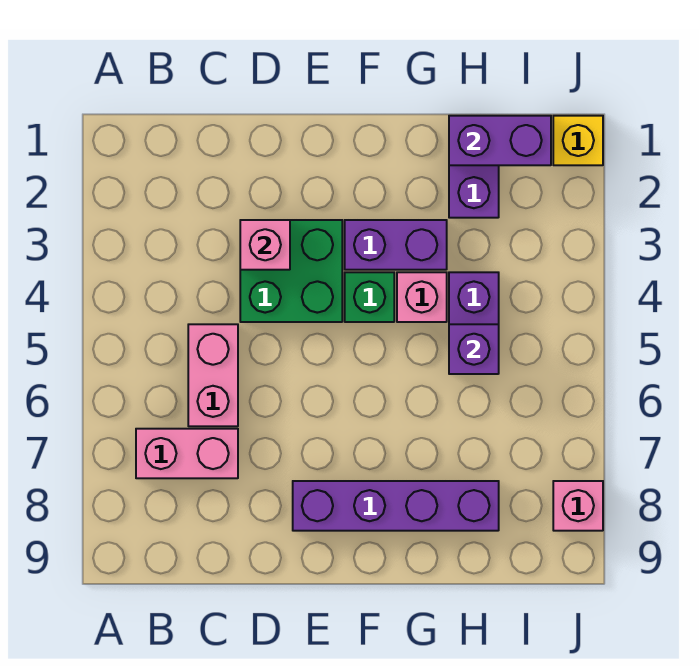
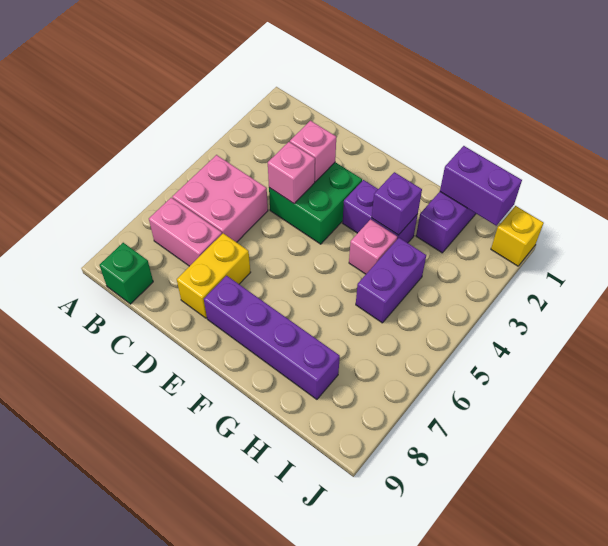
pink brick C5:C6 level 1 -> pink brick B5:C6 level 1
none -> yellow brick D7:D8 level 1
green brick F4 level 1 -> green brick B9 level 1
purple brick H5 level 2 -> purple brick G3 level 2
pink brick J8 level 1 -> pink brick D4 level 2

